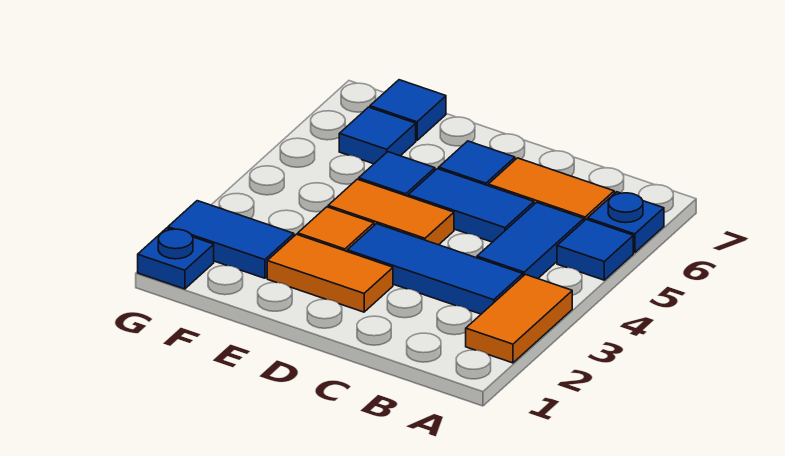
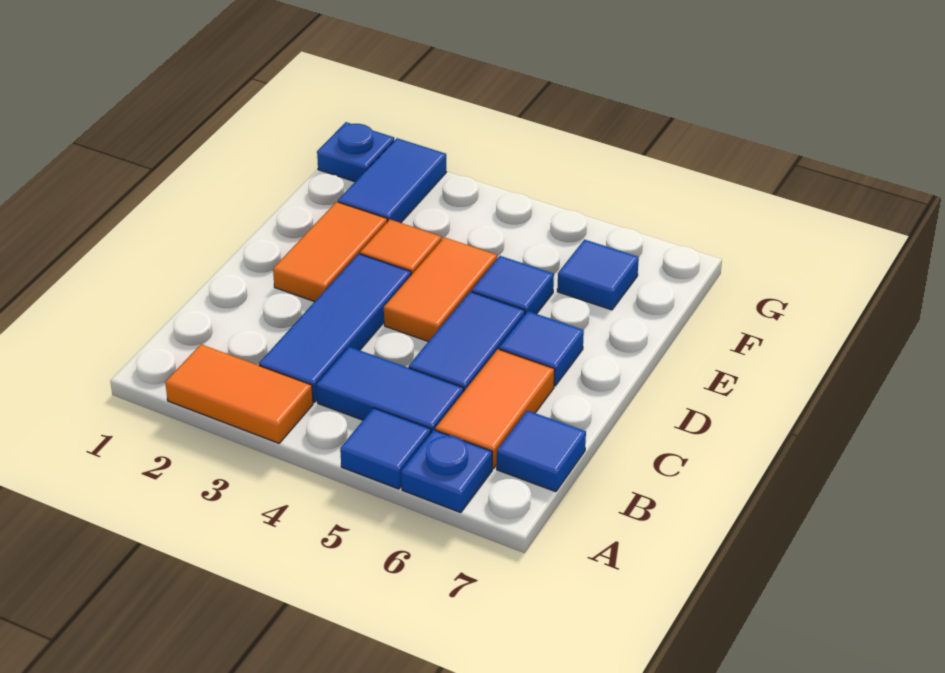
blue tile F7 level 1 -> blue tile B7 level 1

